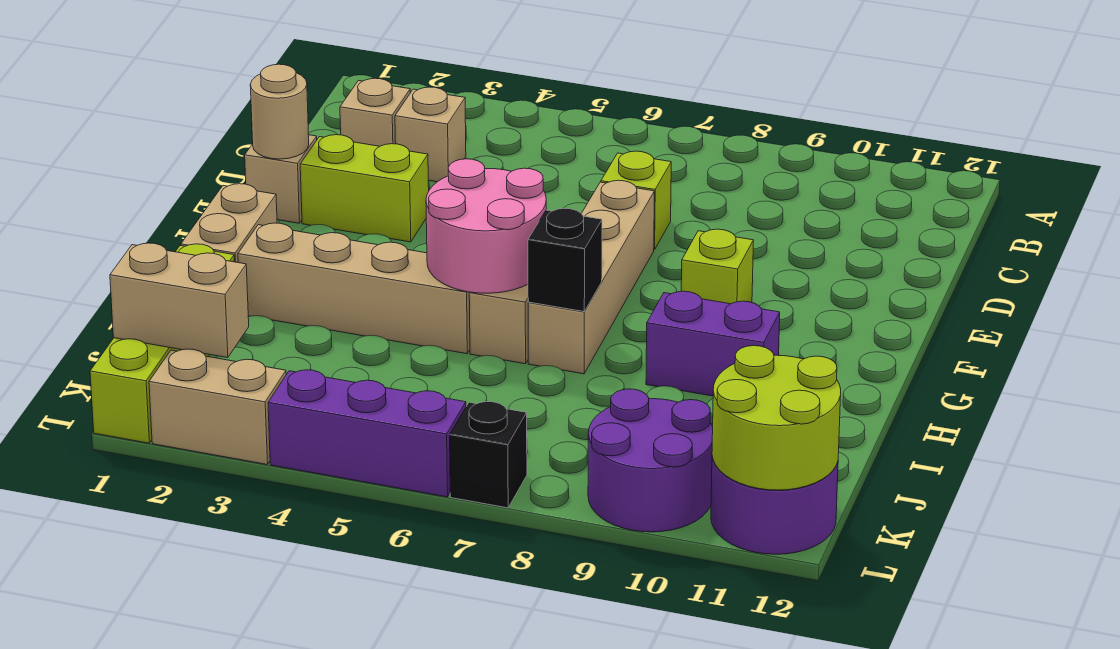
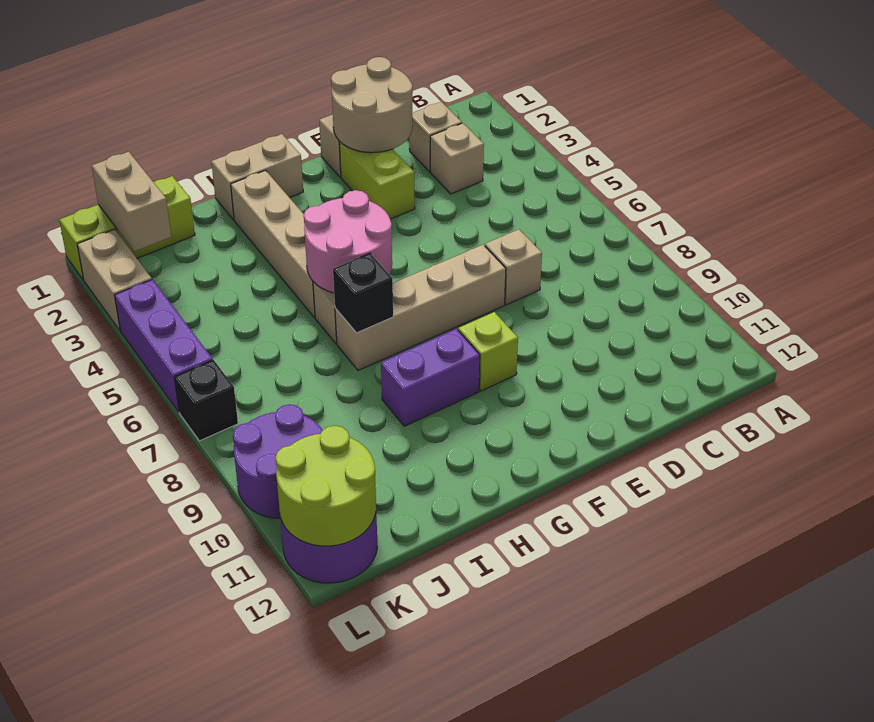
lime brick D7 level 1 -> tan brick D7 level 1
tan round brick E1 level 2 -> tan round brick D1:E2 level 2
purple brick H9:H10 level 1 -> purple brick G9:H9 level 1
lime brick I1:L1 level 1 -> lime brick J1:L1 level 1

